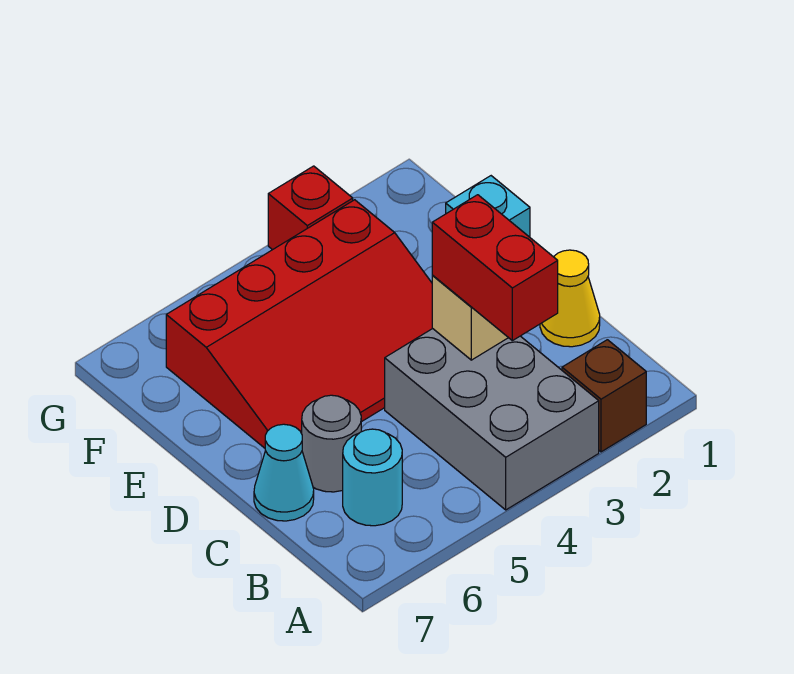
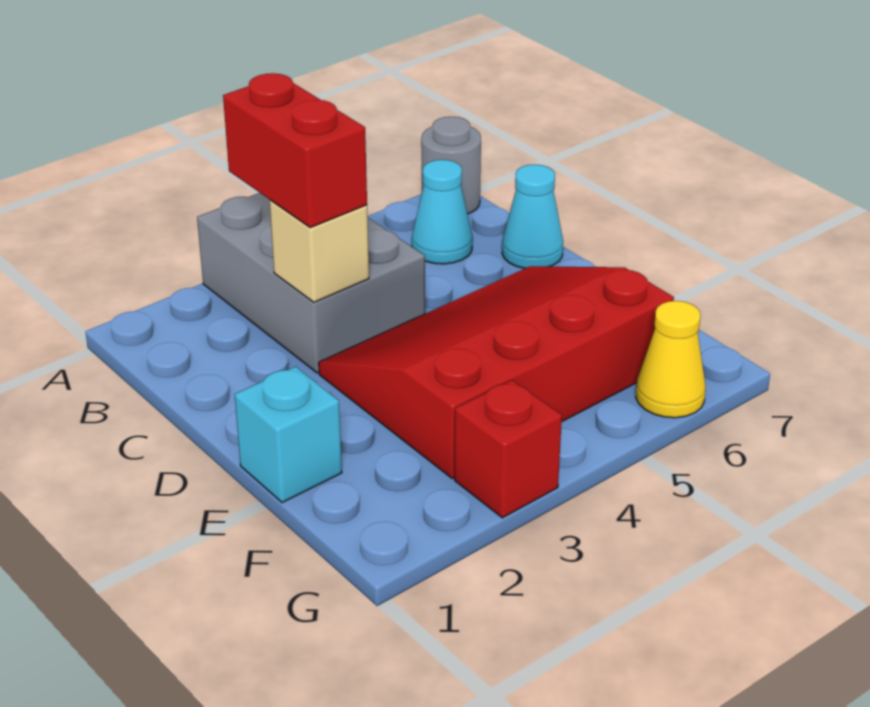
brown brick A2 level 1 -> none
cyan round brick B6 level 1 -> cyan cone B6 level 1
yellow cone C1 level 1 -> yellow cone G6 level 1
grey round brick C6 level 1 -> grey round brick A7 level 1

